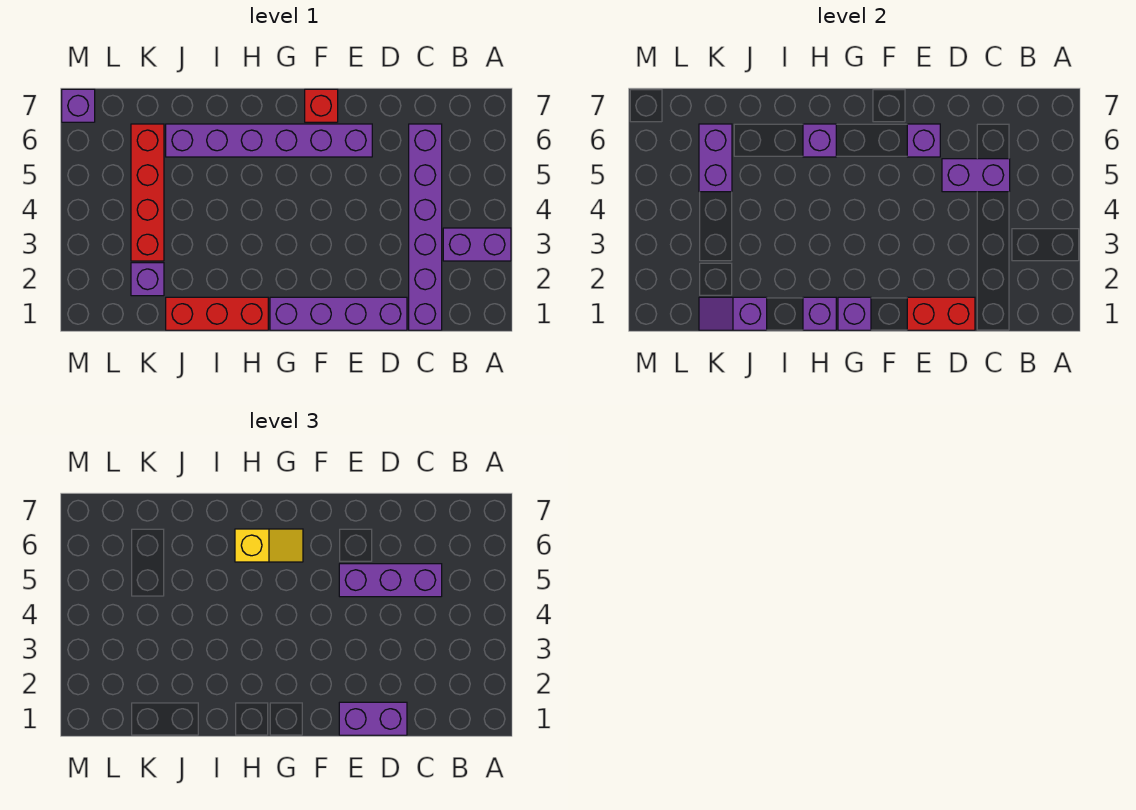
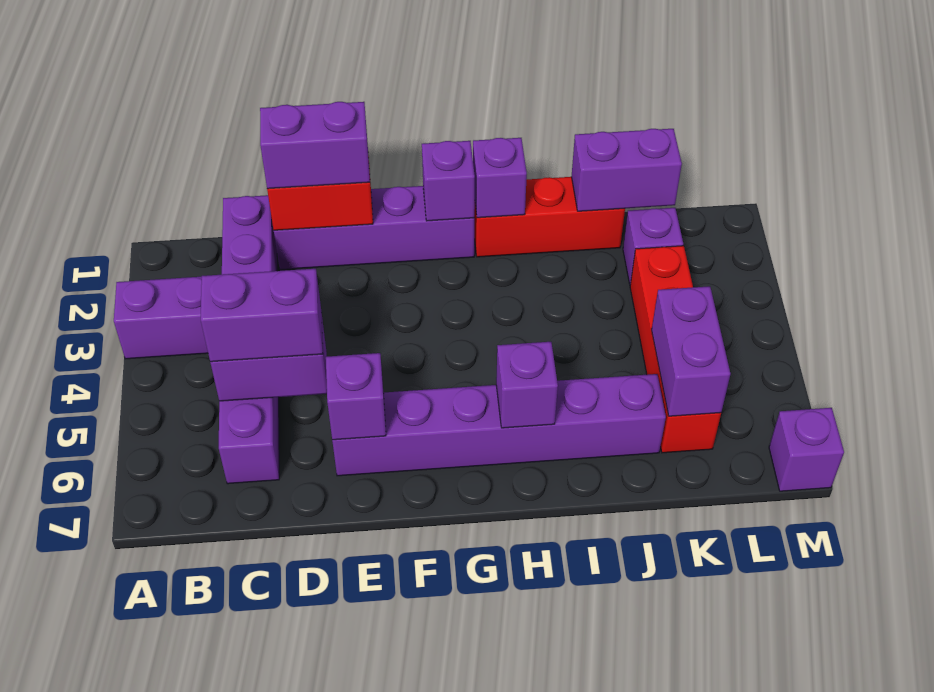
purple brick C5:E5 level 3 -> purple brick C5:D5 level 3
red brick F7 level 1 -> none
yellow slope G6:H6 level 3 top H -> none
purple slope J1:K1 level 2 top J -> purple brick J1:K1 level 2

